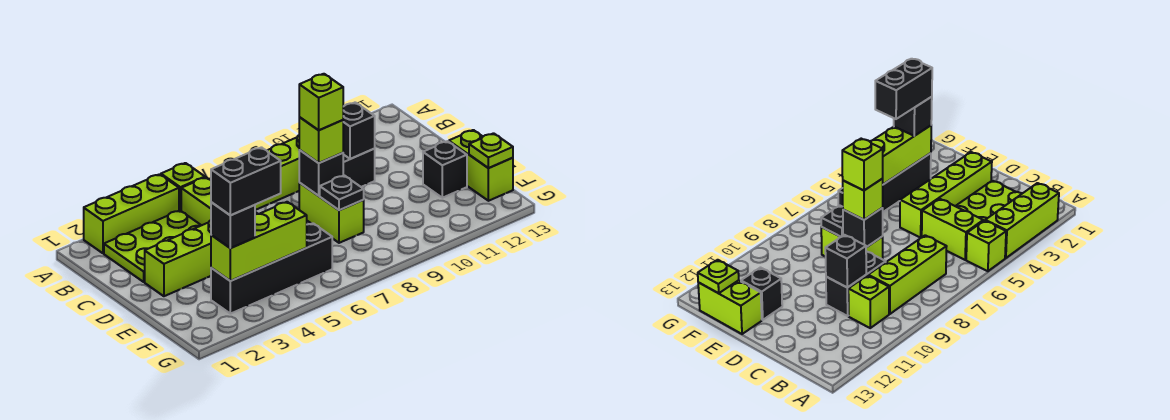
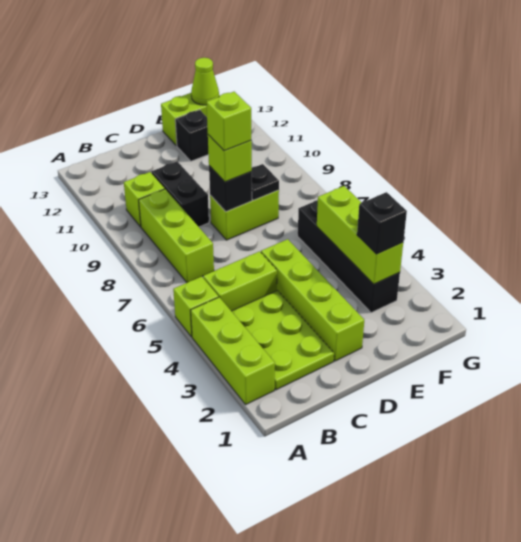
black brick C10 level 2 -> none
black brick F3:F4 level 4 -> none
lime plate F13 level 2 -> lime cone F13 level 2

